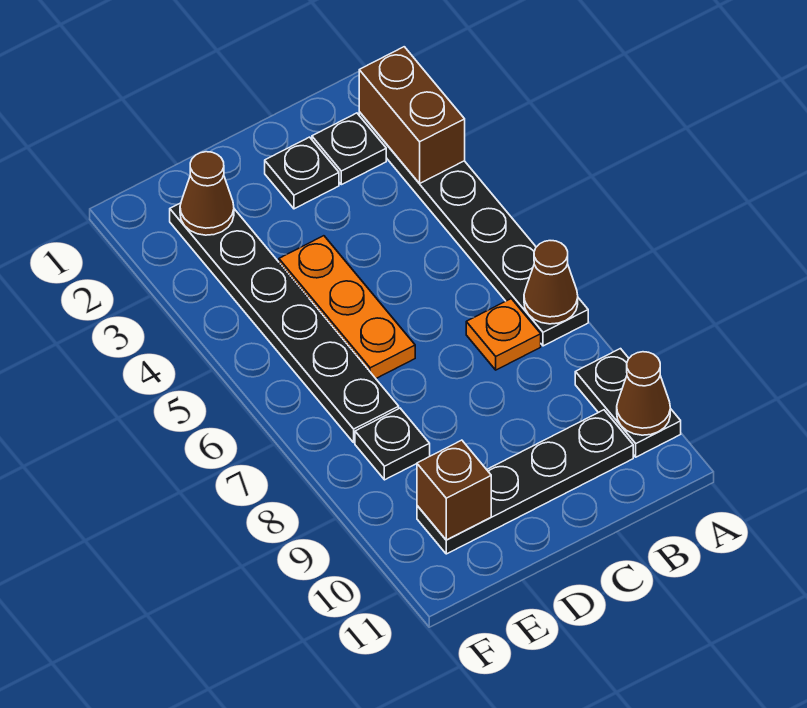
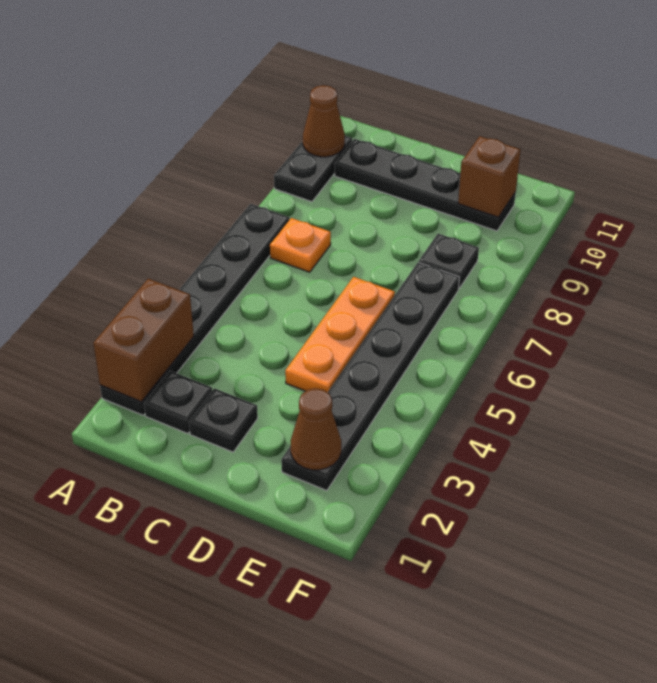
brown cone A7 level 2 -> none

